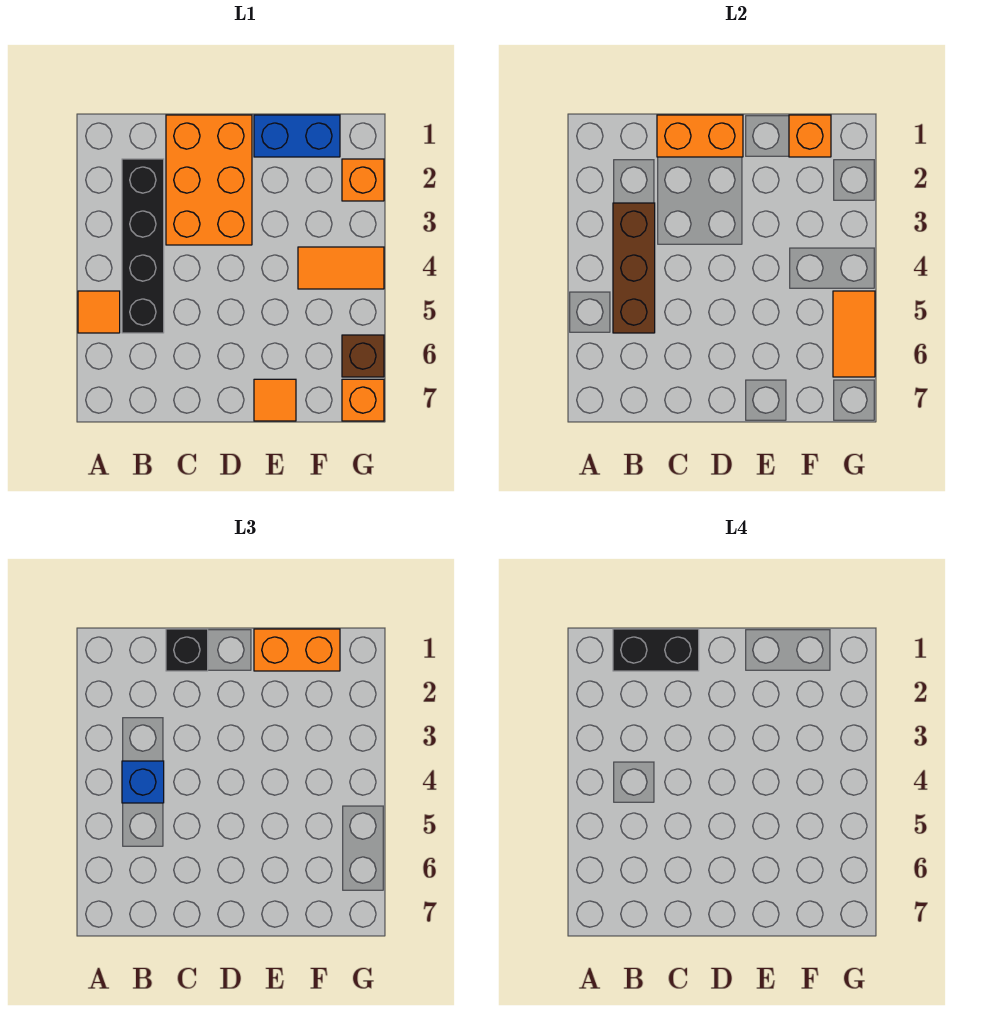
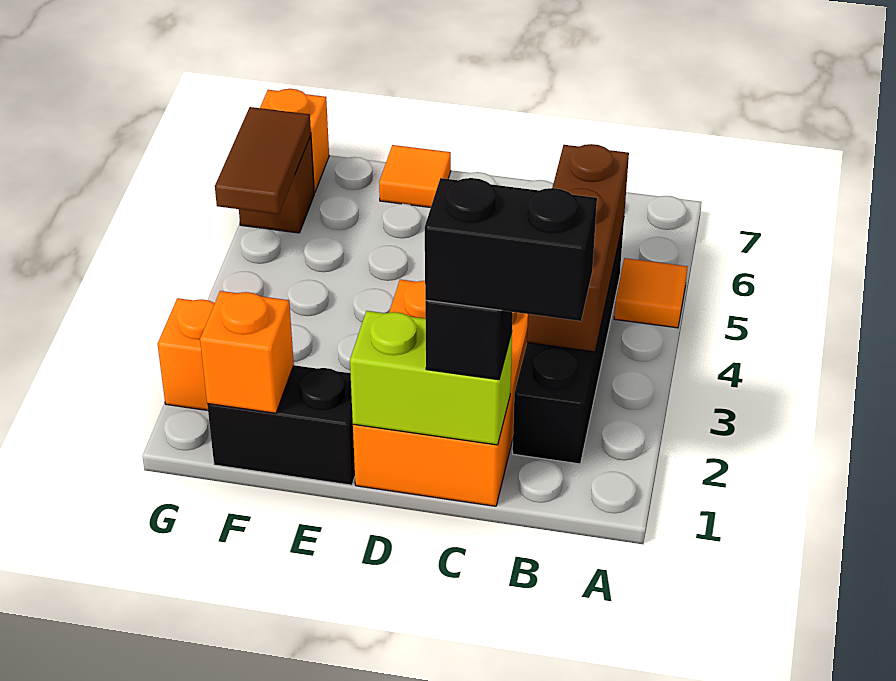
blue brick B4 level 3 -> none
orange brick C1:D1 level 2 -> lime brick C1:D1 level 2
blue brick E1:F1 level 1 -> black brick E1:F1 level 1
orange brick E1:F1 level 3 -> none
orange tile F4:G4 level 1 -> none
orange tile G5:G6 level 2 -> brown tile G5:G6 level 2

